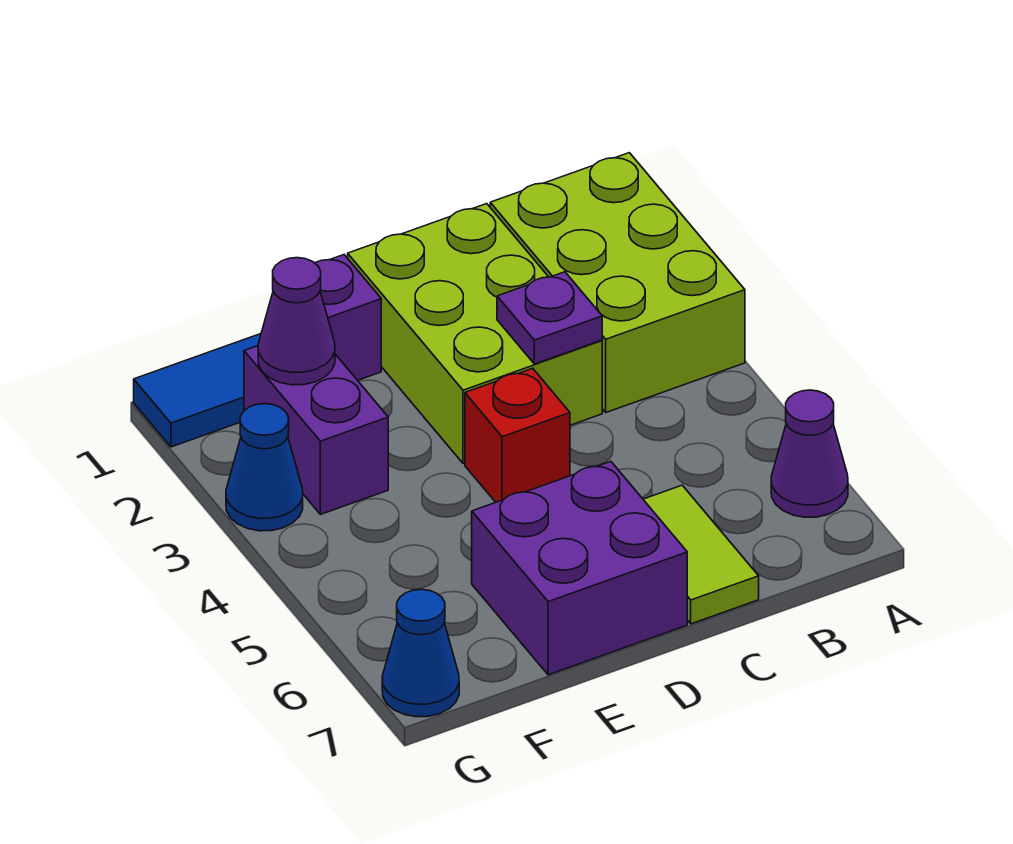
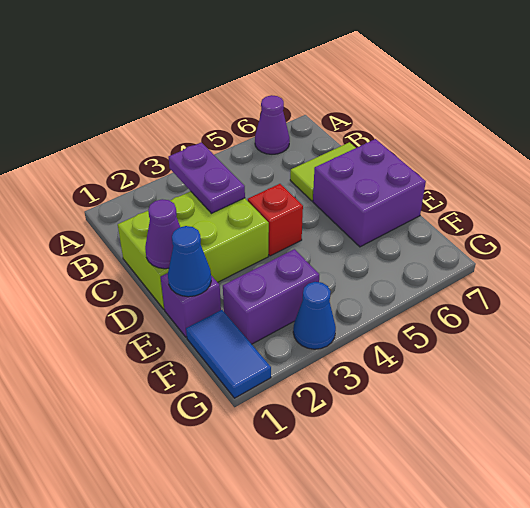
lime brick A1:B3 level 1 -> none
purple plate C3 level 2 -> purple plate B3:C3 level 2
purple cone F2 level 2 -> purple cone D1 level 2
blue cone G7 level 1 -> blue cone E1 level 2

